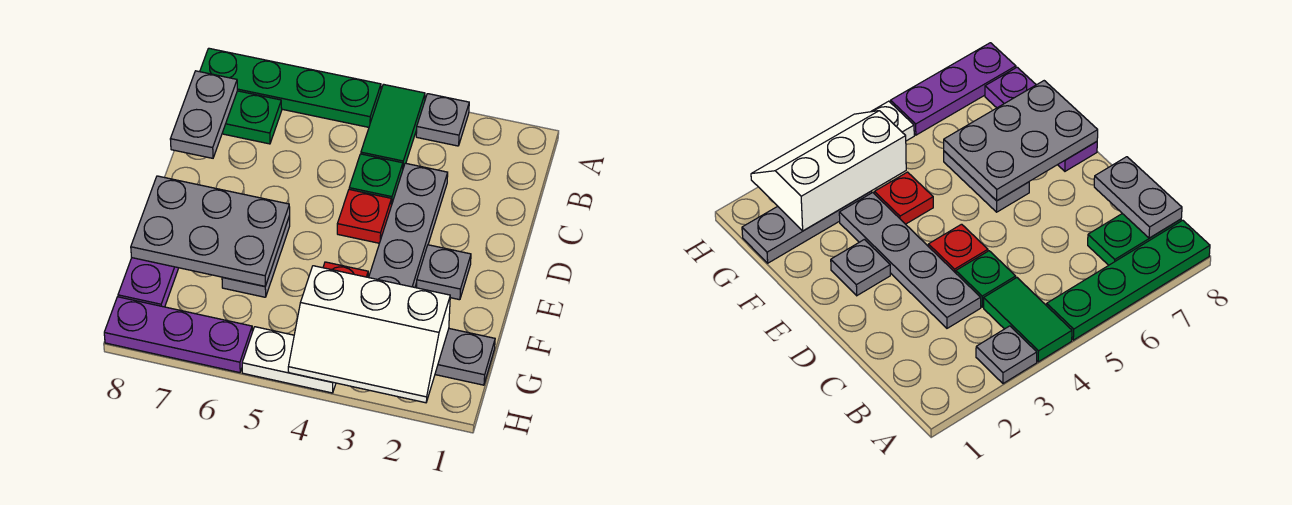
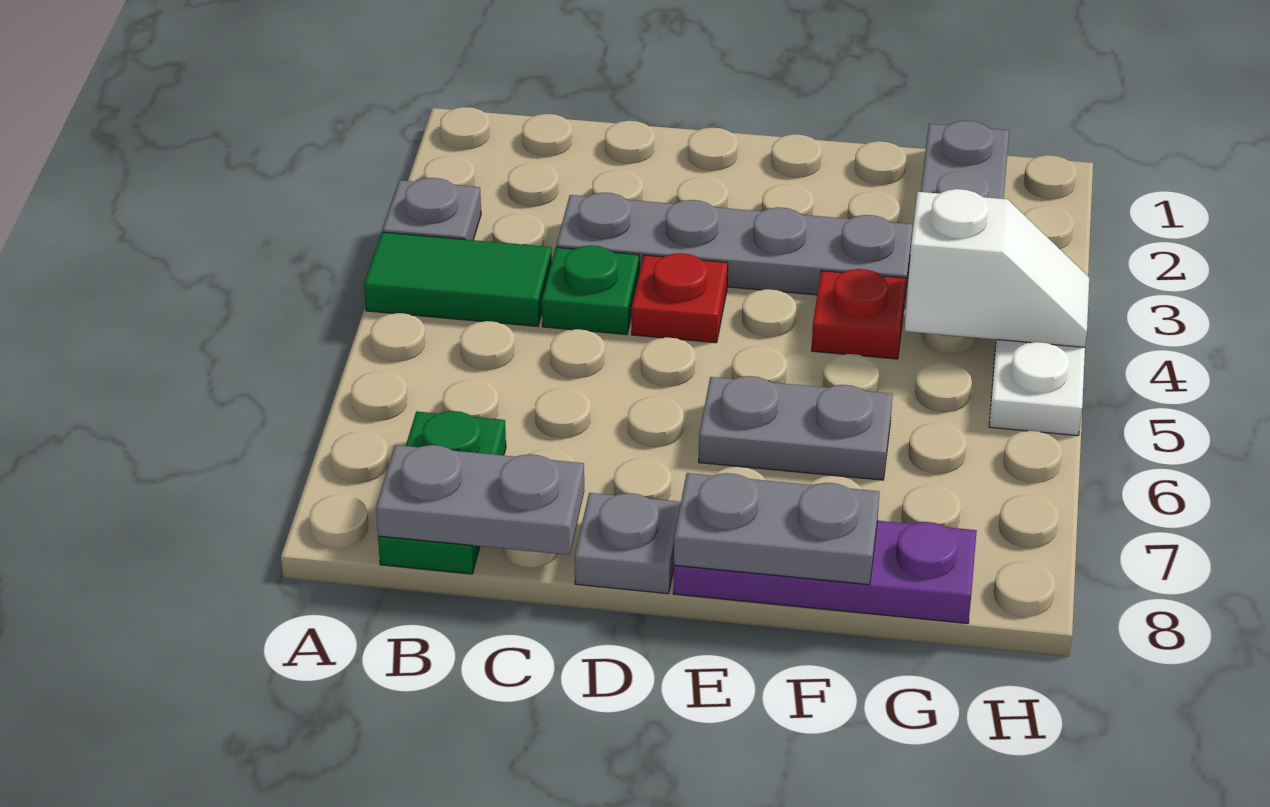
green plate A5:A8 level 1 -> none
grey plate E2 level 1 -> grey plate D8 level 1
grey plate E6:F8 level 2 -> grey plate E8:F8 level 2
white slope G2:H4 level 2 top G -> white slope G4:H4 level 2 top G
purple plate H6:H8 level 1 -> none

